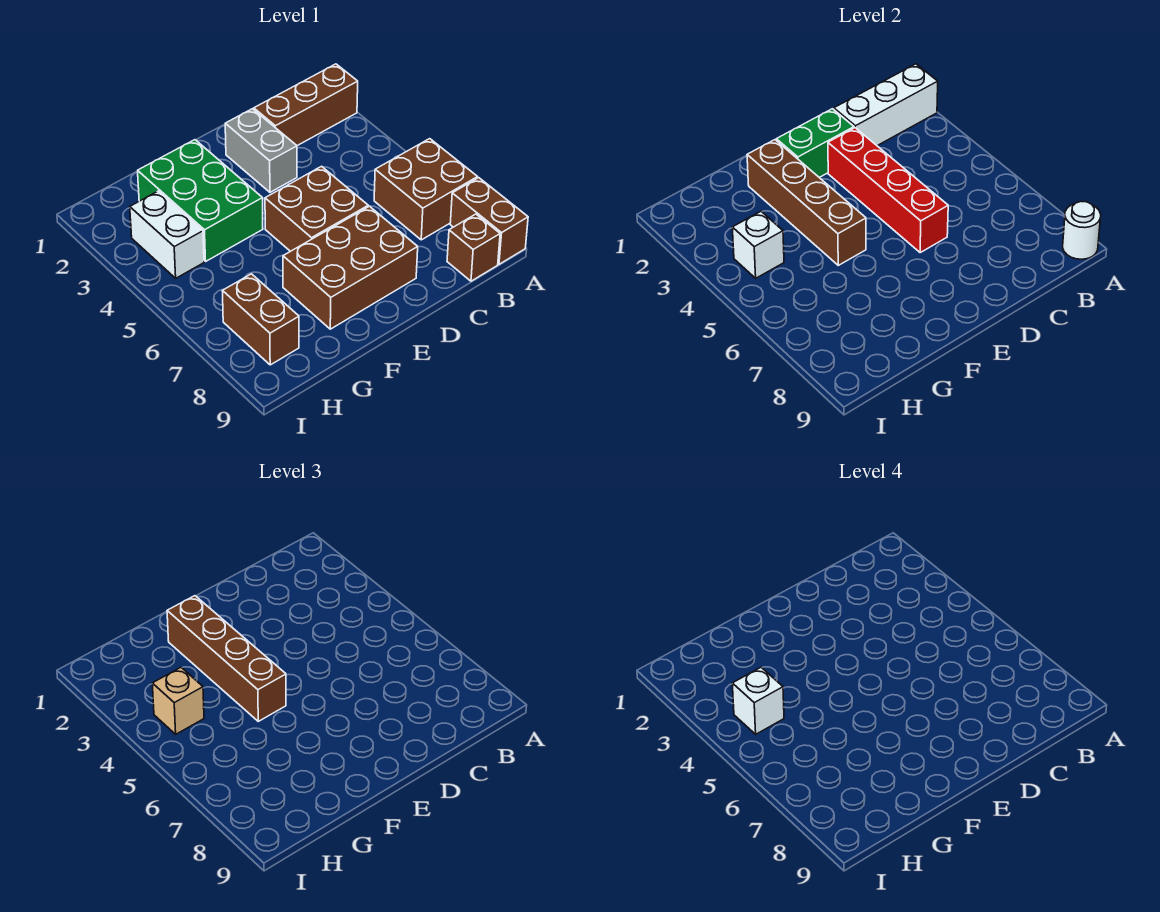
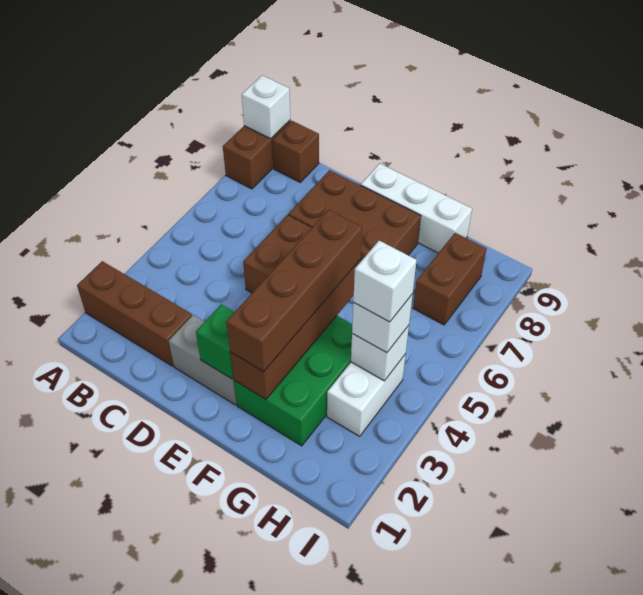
white brick A2:C2 level 2 -> white brick E9:G9 level 1
brown brick A6:B7 level 1 -> none
white round brick A9 level 2 -> white brick A9 level 2
grey brick D2:D3 level 1 -> grey brick D2:E2 level 1
green brick D2:E2 level 2 -> green brick E2 level 2
red brick D3:D6 level 2 -> none
tan brick H4 level 3 -> white brick H4 level 3

